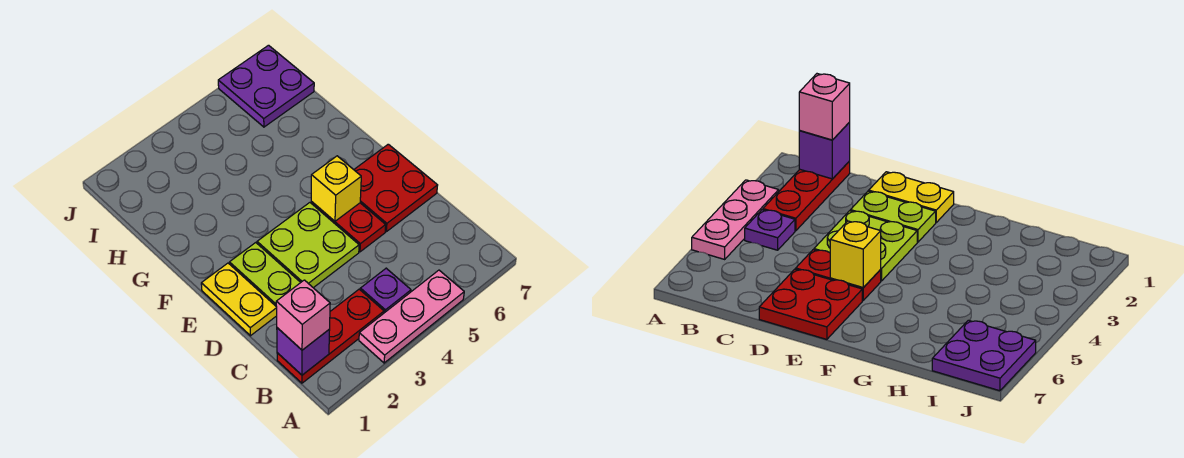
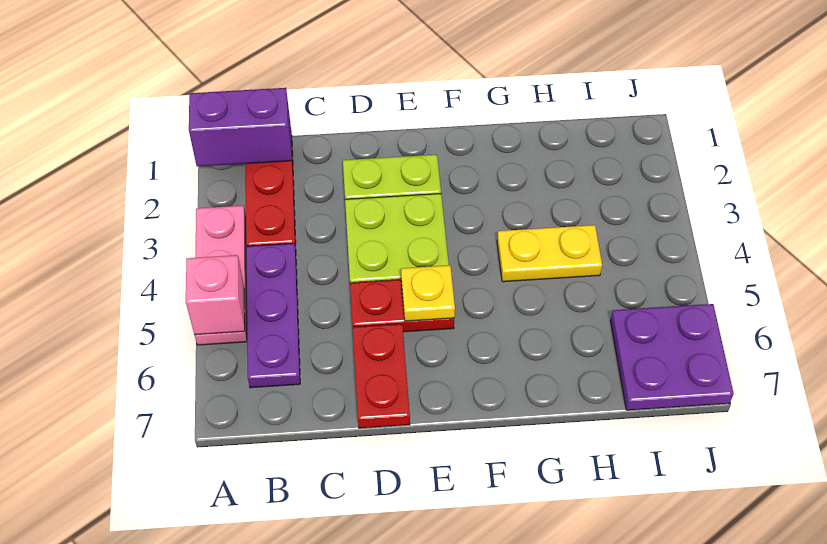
purple brick B1 level 2 -> purple brick A1:B1 level 2
pink brick B1 level 3 -> pink brick A5 level 2
purple plate B4 level 1 -> purple plate B4:B6 level 1
yellow plate D1:E1 level 1 -> yellow plate G4:H4 level 1
red plate D6:E7 level 1 -> red plate D6:D7 level 1
yellow brick E5 level 2 -> yellow plate E5 level 2

